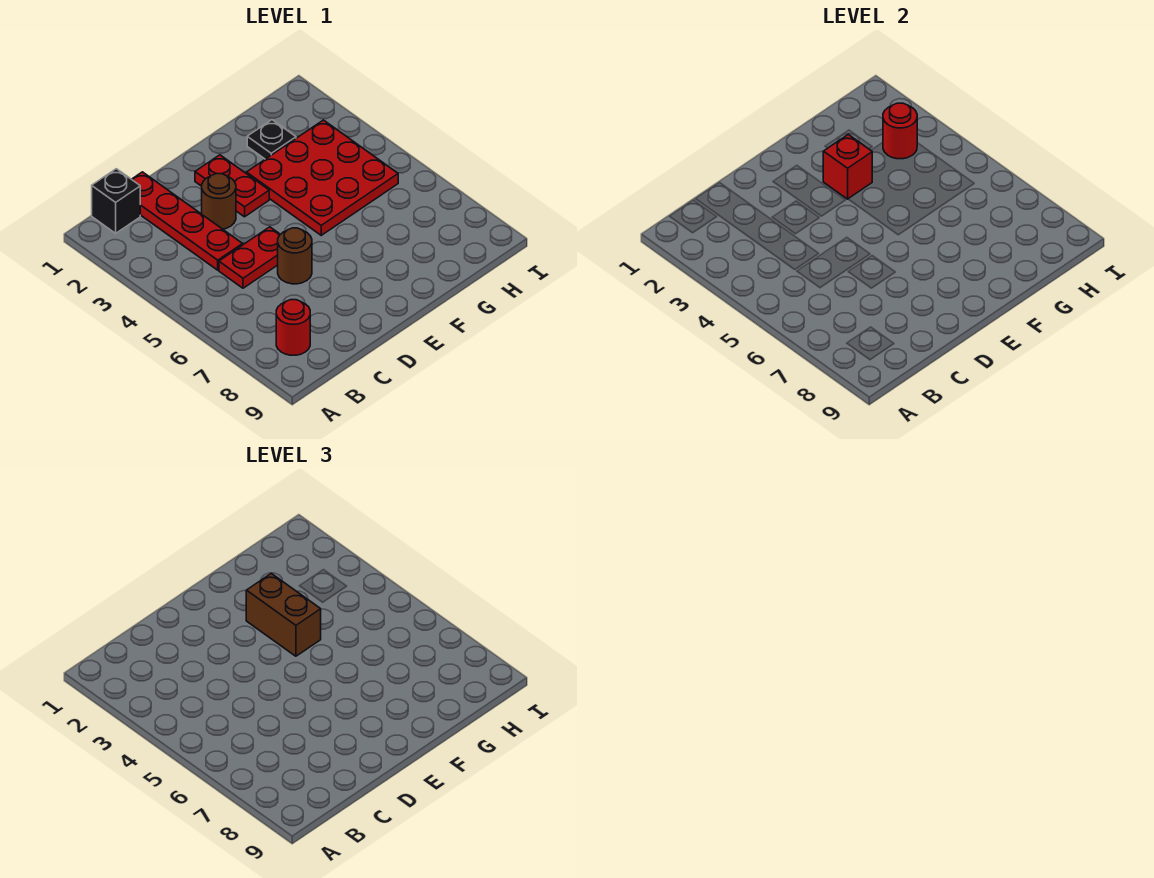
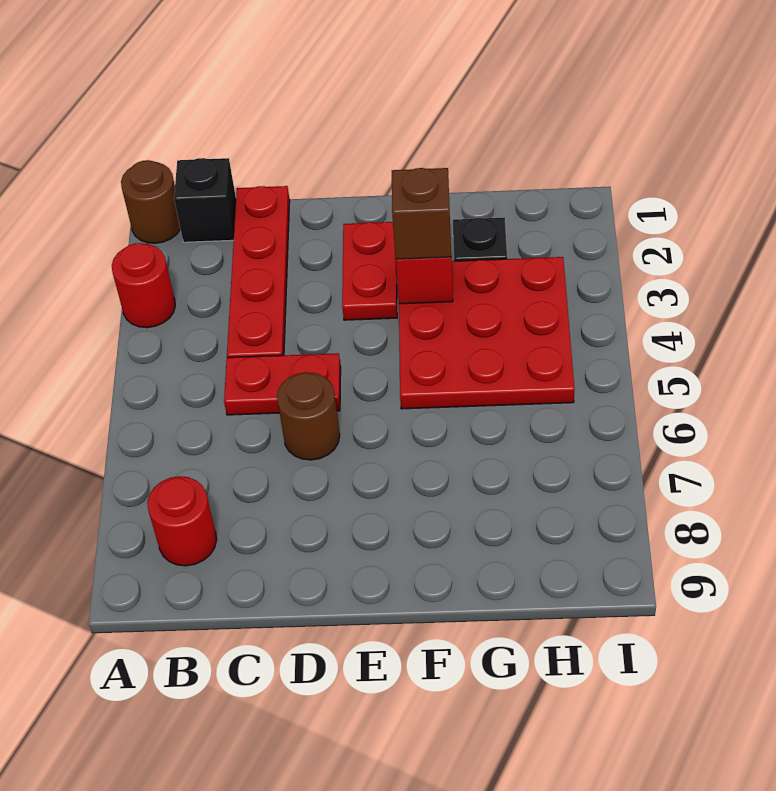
brown round brick D3 level 1 -> brown round brick A1 level 1
brown brick F3:F4 level 3 -> brown brick F3 level 3
red round brick H3 level 2 -> red round brick A3 level 1

